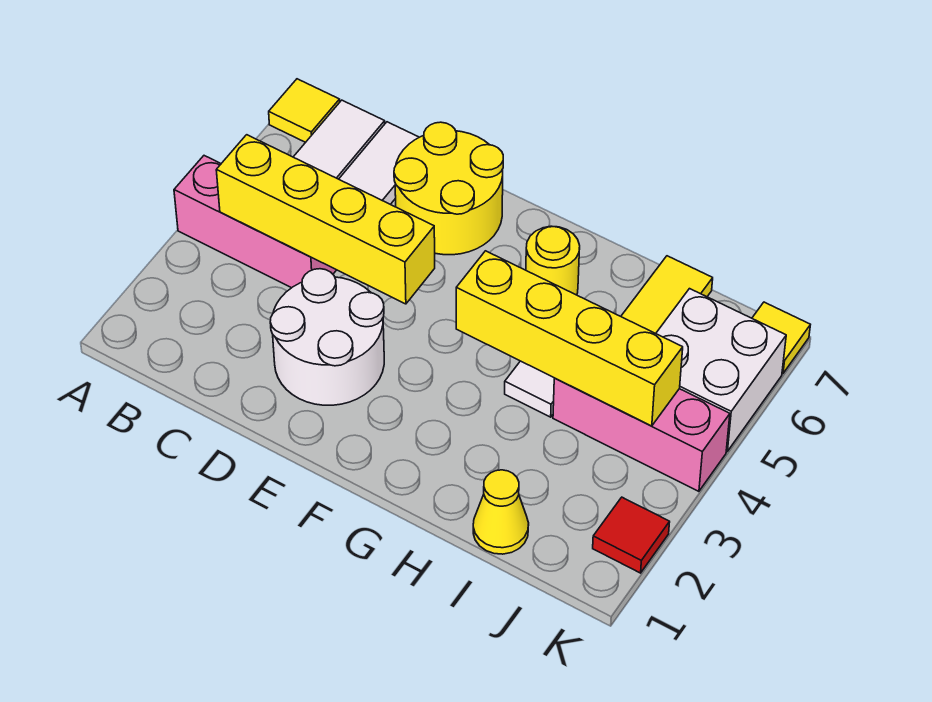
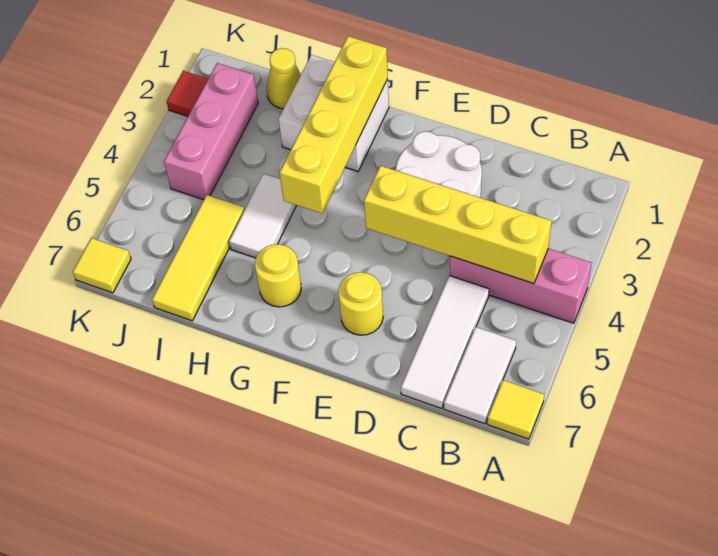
yellow round brick D6:E7 level 1 -> yellow round brick E6 level 1
yellow brick G4:J4 level 2 -> yellow brick G1:G4 level 2
pink brick I4:K4 level 1 -> pink brick J2:J4 level 1
white brick J5:K6 level 1 -> white brick G1:H2 level 1

